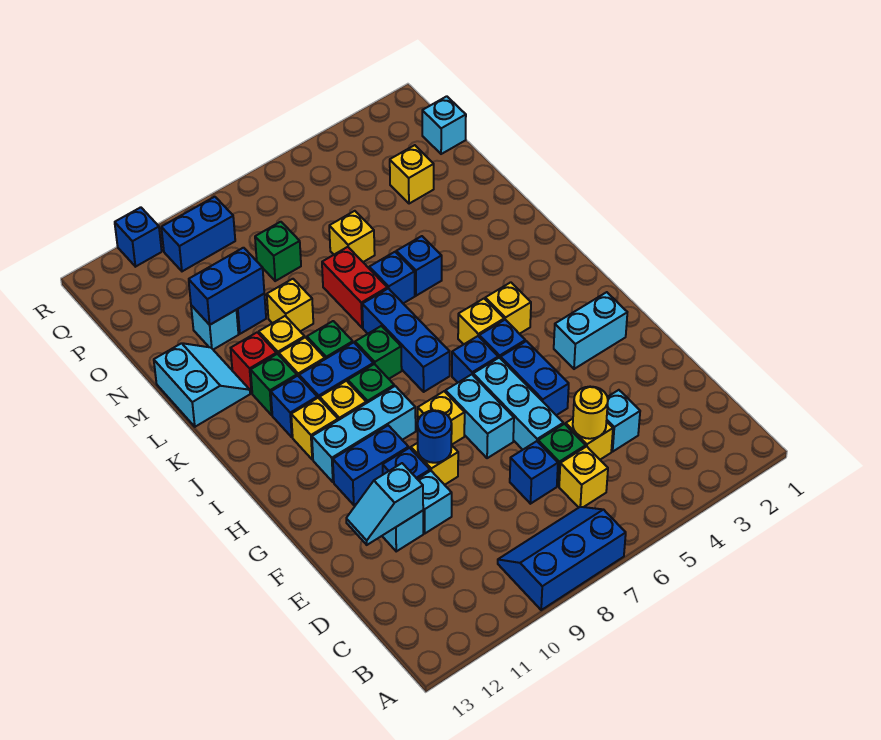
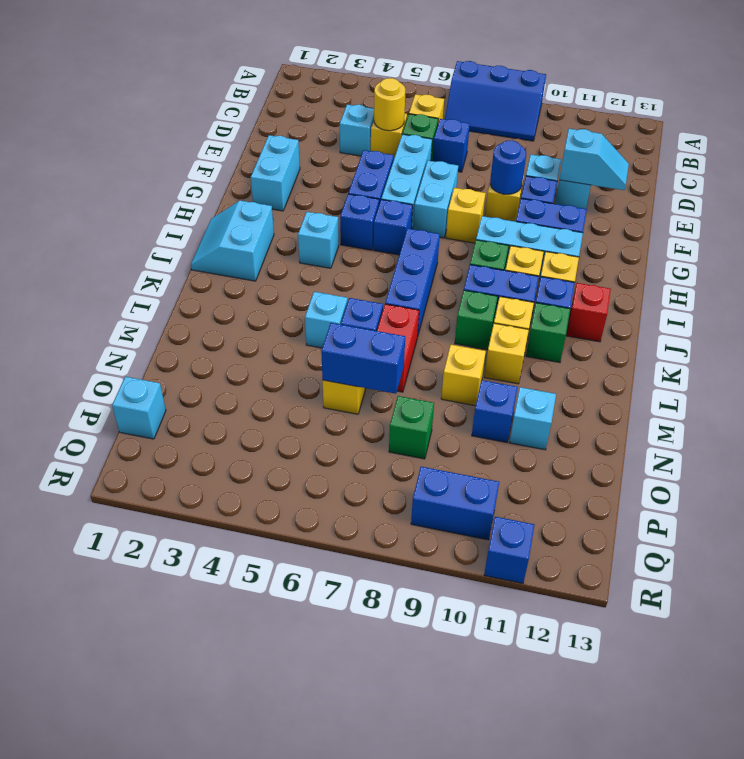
cyan brick G2:G3 level 1 -> cyan brick F2:G2 level 1
yellow brick I4 level 1 -> cyan brick I4 level 1
yellow brick I5 level 1 -> none
green brick J8 level 1 -> none
blue brick L5 level 1 -> cyan brick L5 level 1
red brick L11 level 1 -> red brick J12 level 1
cyan slope L12:M13 level 1 top 13 -> cyan slope I1:J2 level 1 top 2
blue brick N10:N11 level 2 -> blue brick N6:N7 level 2
yellow brick O3 level 1 -> none

